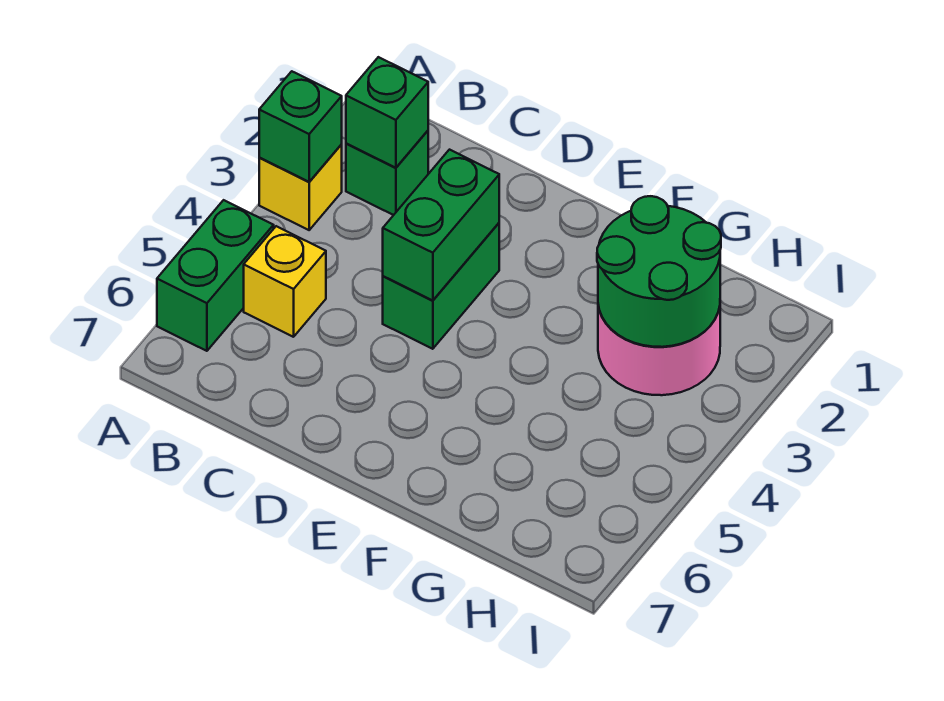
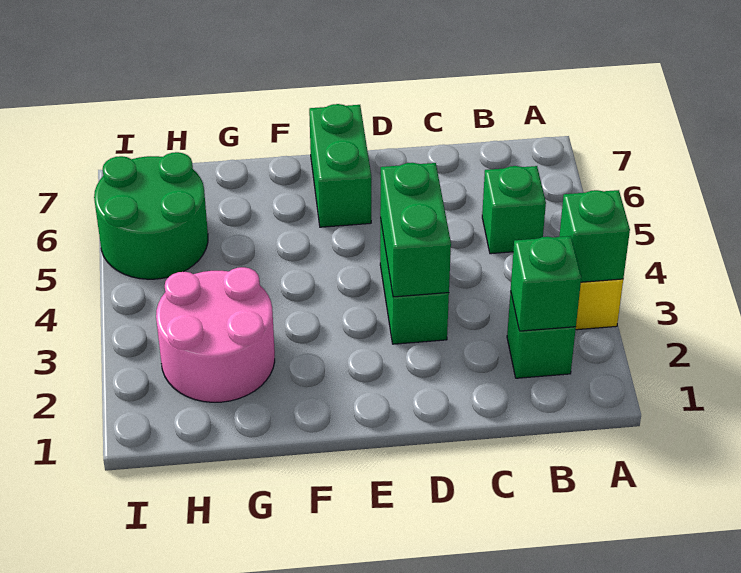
green brick A5:A6 level 1 -> green brick E6:E7 level 1
yellow brick B5 level 1 -> green brick B5 level 1
green round brick G2:H3 level 2 -> green round brick H5:I6 level 1

